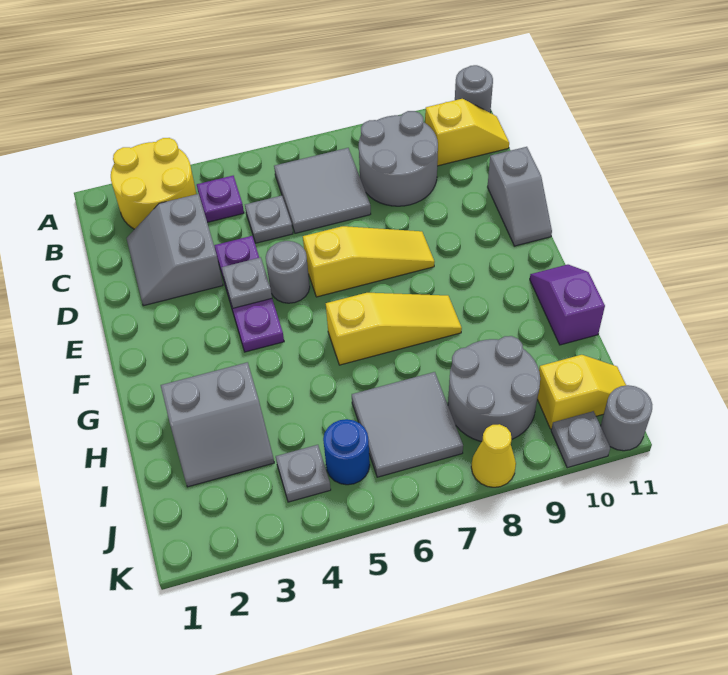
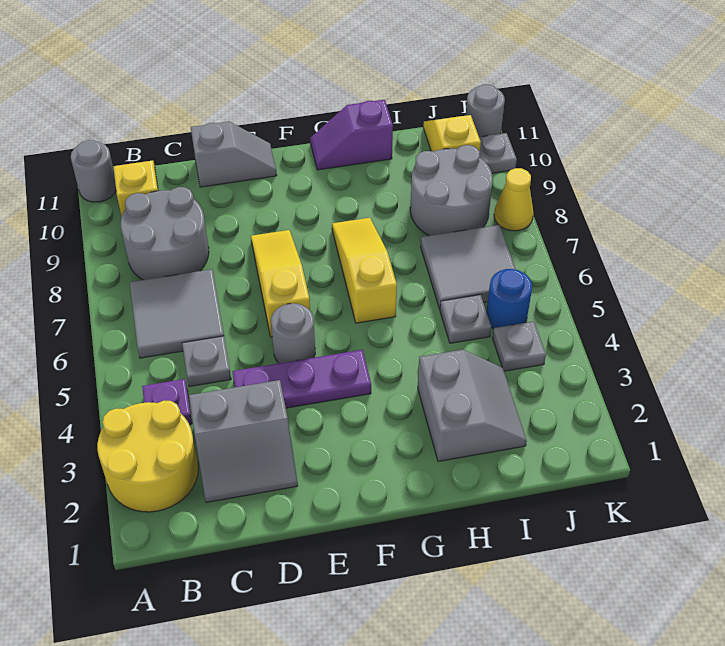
grey plate E4 level 2 -> grey plate I5 level 1

